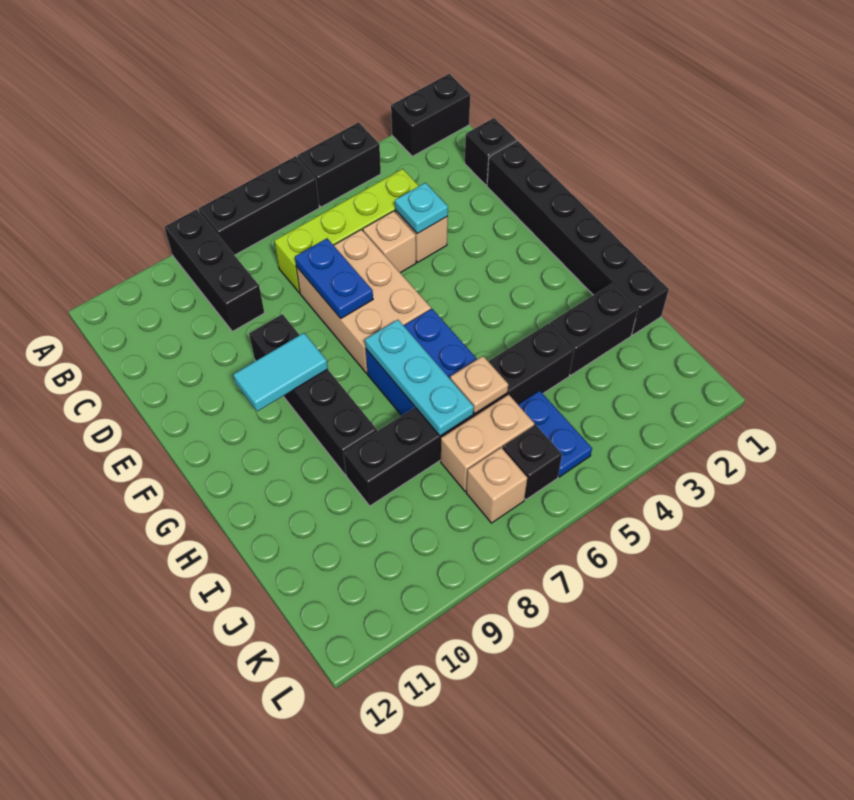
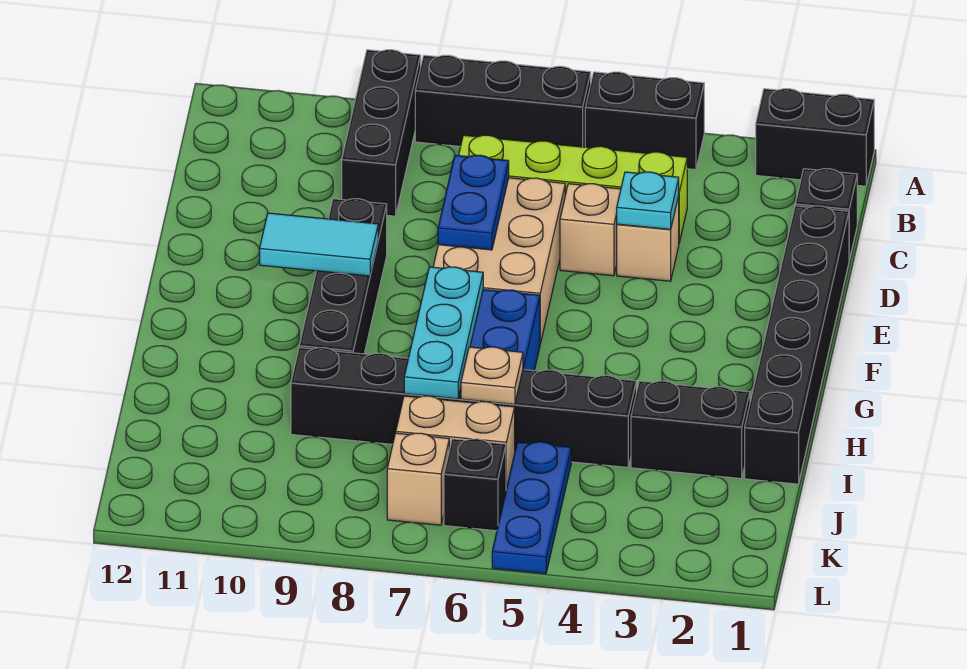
blue plate J5:K5 level 1 -> blue plate J5:L5 level 1

